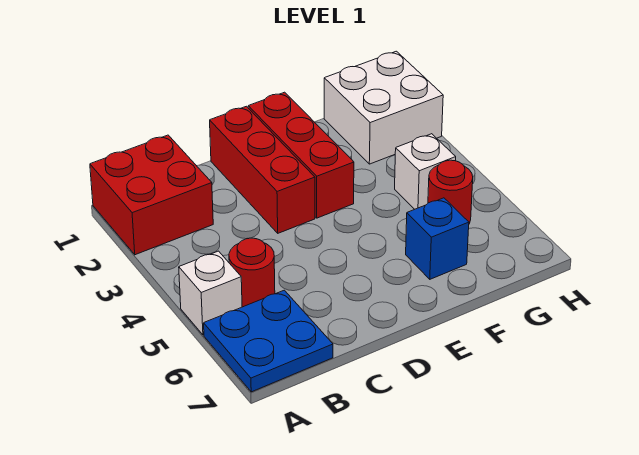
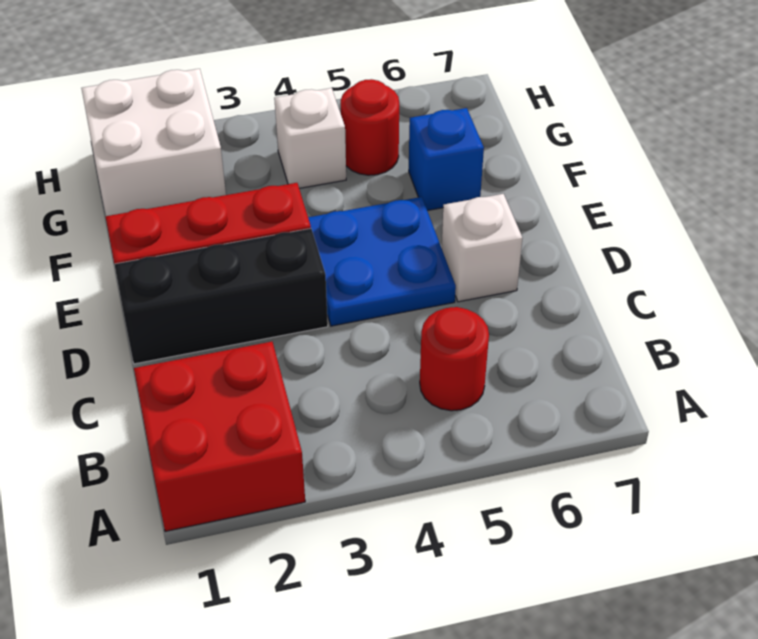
white brick A5 level 1 -> white brick D6 level 1
blue plate A6:B7 level 1 -> blue plate D4:E5 level 1
red brick D1:D3 level 1 -> black brick D1:D3 level 1

